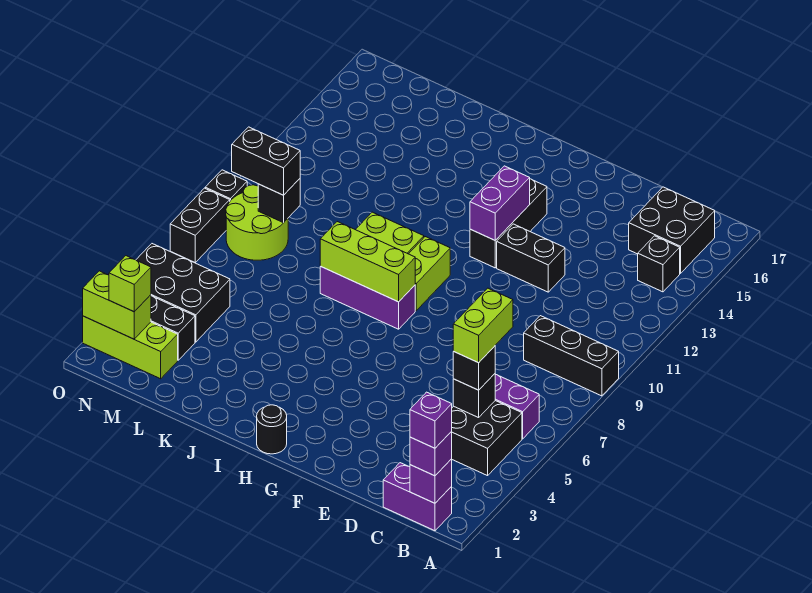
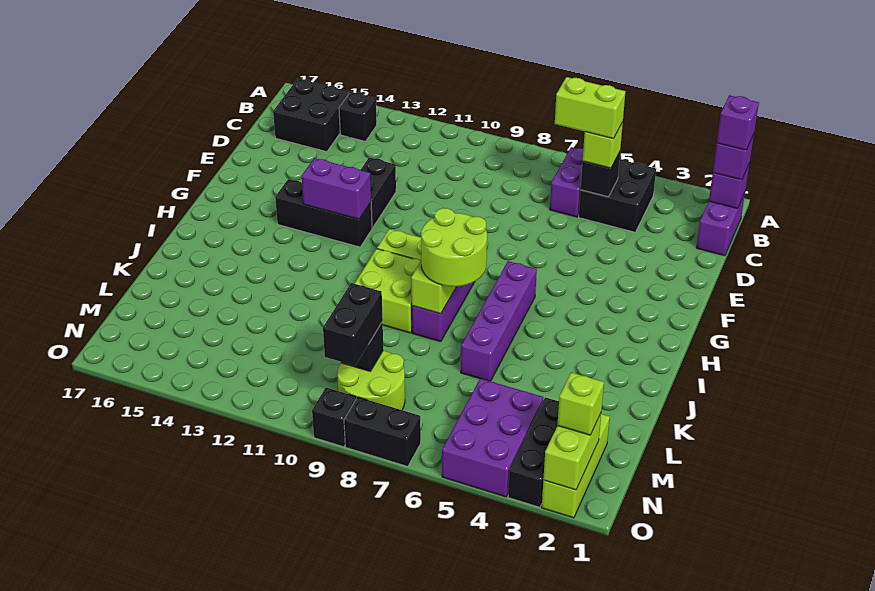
black brick A9:C9 level 1 -> none
black brick C5 level 3 -> lime brick C5 level 3
black round brick H1 level 1 -> none
none -> purple brick H6:K6 level 1
none -> lime round brick I7:J8 level 3
black brick M4:O5 level 1 -> purple brick M4:O5 level 1

